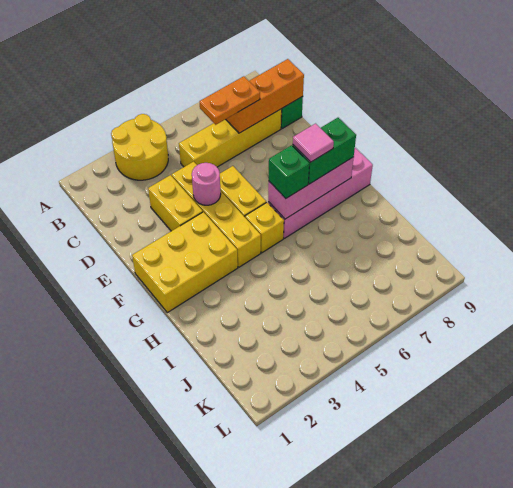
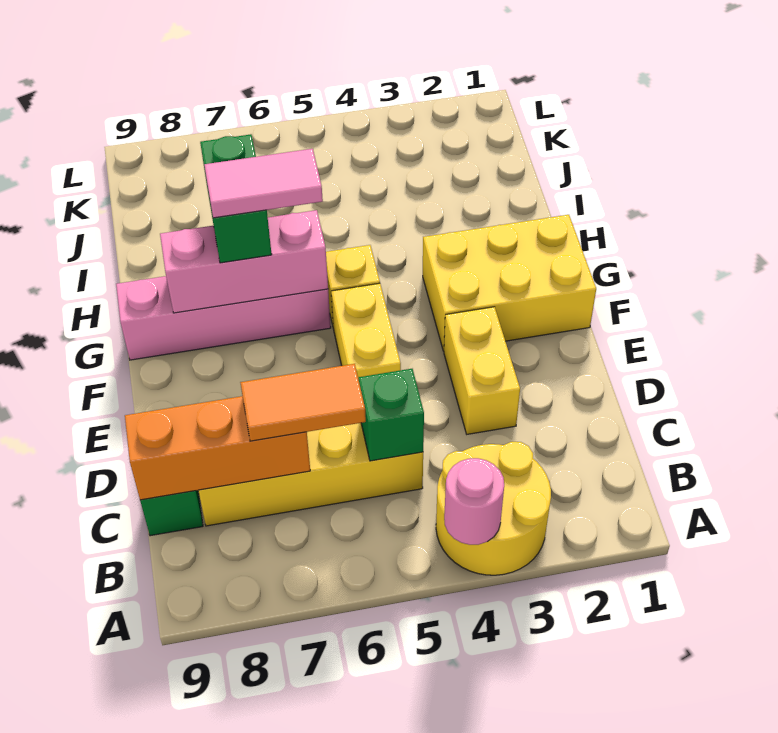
orange plate C6:C7 level 3 -> orange tile C6:C7 level 3
yellow brick D4:G4 level 1 -> none
pink round brick E4 level 2 -> pink round brick A4 level 2
green brick G6 level 3 -> green brick C5 level 2
green brick G7:G8 level 3 -> green brick G7:H7 level 3
pink tile G7 level 4 -> pink tile G6:G7 level 4

